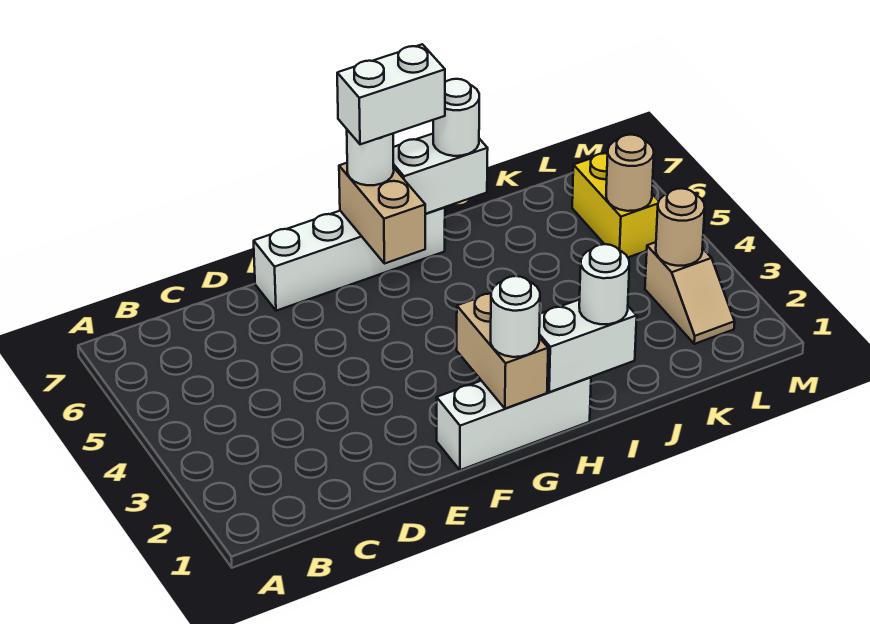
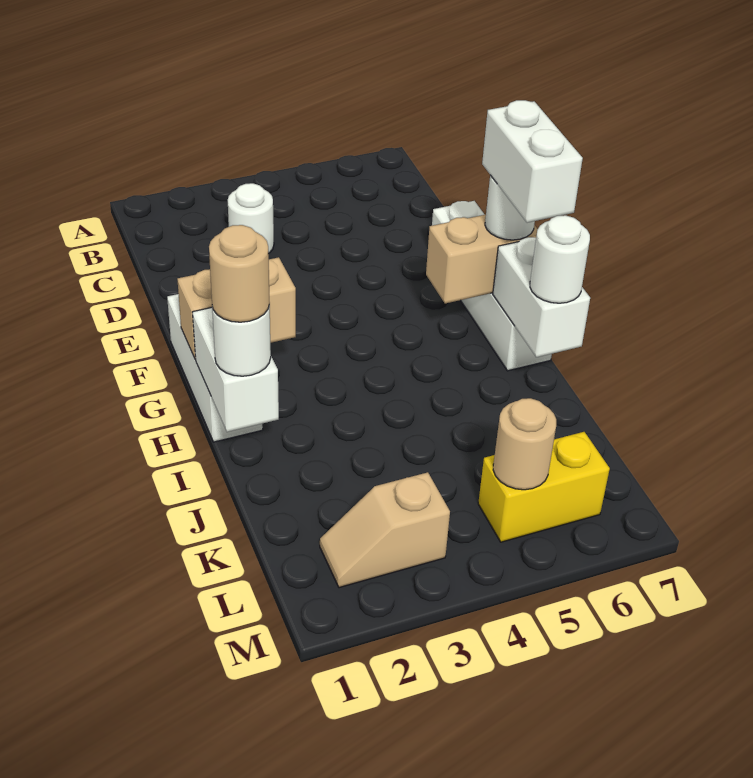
white round brick G1 level 3 -> white round brick C3 level 1
tan round brick L3 level 2 -> tan round brick I1 level 4

